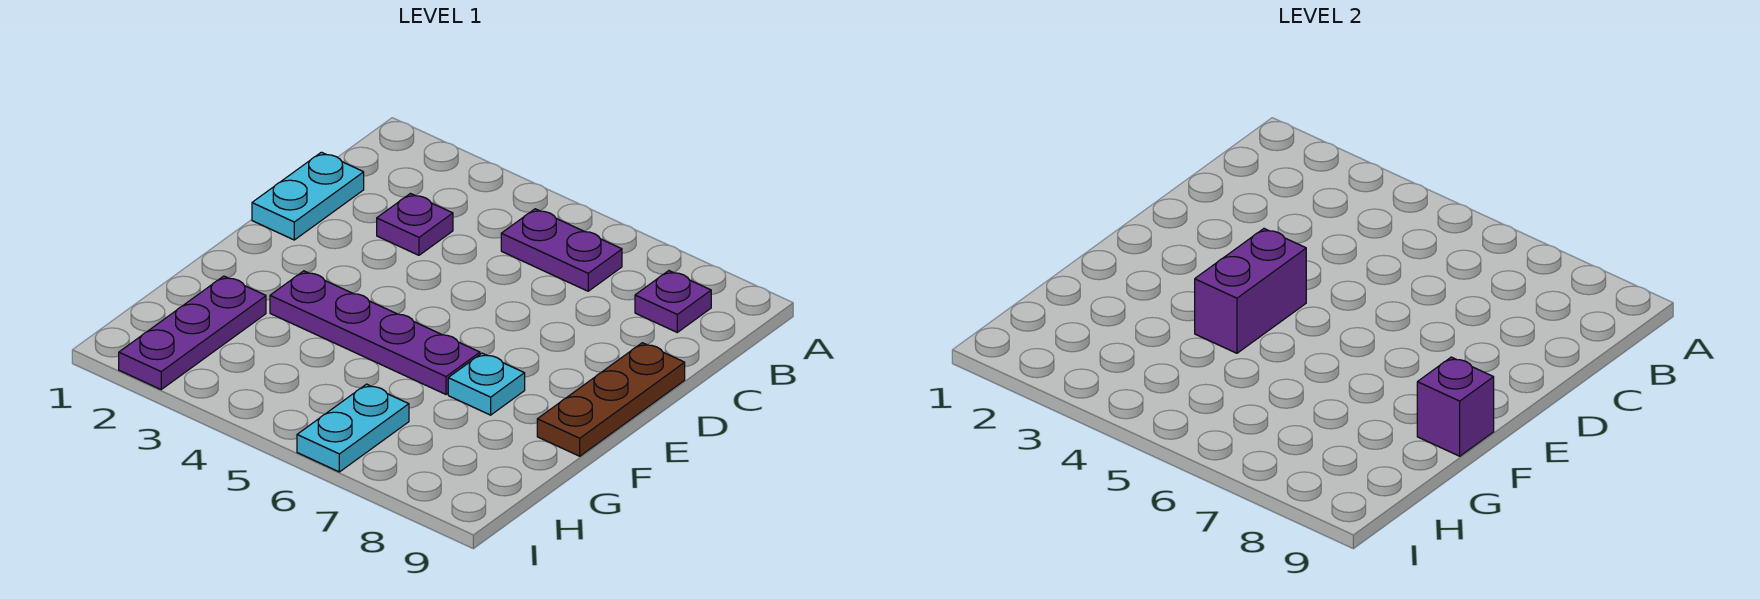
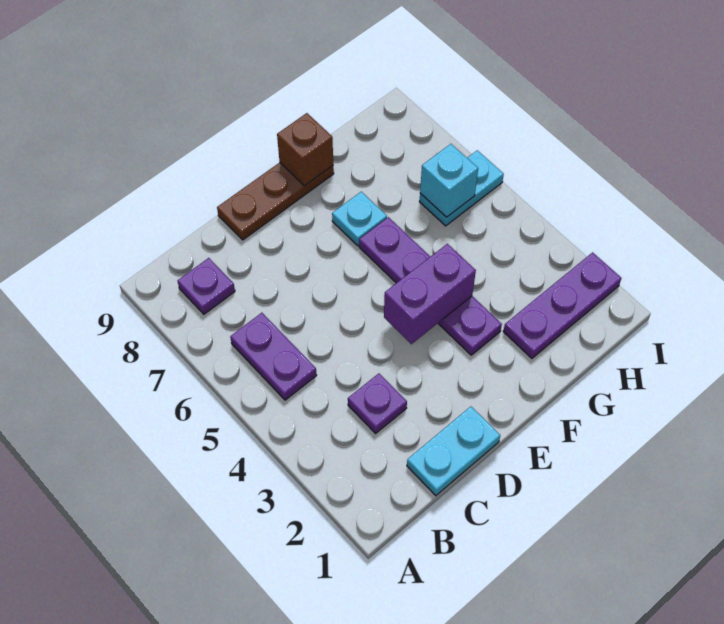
purple brick F9 level 2 -> brown brick F9 level 2
none -> cyan brick H6 level 2

